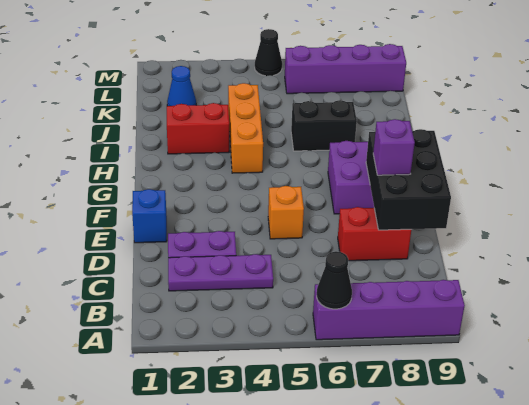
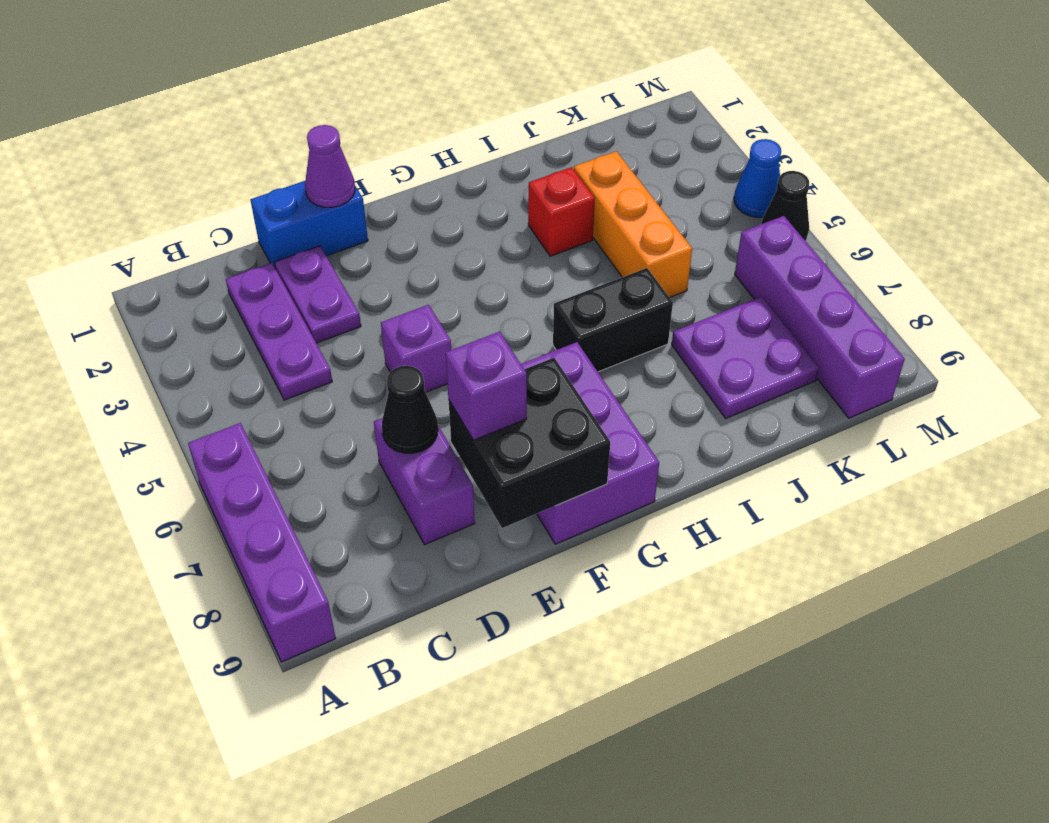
black cone A6 level 2 -> black cone D7 level 2
red brick D7:D8 level 1 -> purple brick D7:D8 level 1
black brick D8:F9 level 2 -> black brick E8:F9 level 2
blue brick E1 level 1 -> blue brick D1:E1 level 1
none -> purple cone E1 level 2
orange brick E5 level 1 -> purple brick E5 level 1
orange brick H4:J4 level 1 -> orange brick J3:J5 level 1
red brick I2:I3 level 1 -> red brick I3 level 1
black brick I6:I7 level 1 -> black brick H6:I6 level 1
none -> purple plate J7:K8 level 1
blue cone K2 level 1 -> blue cone M4 level 1

